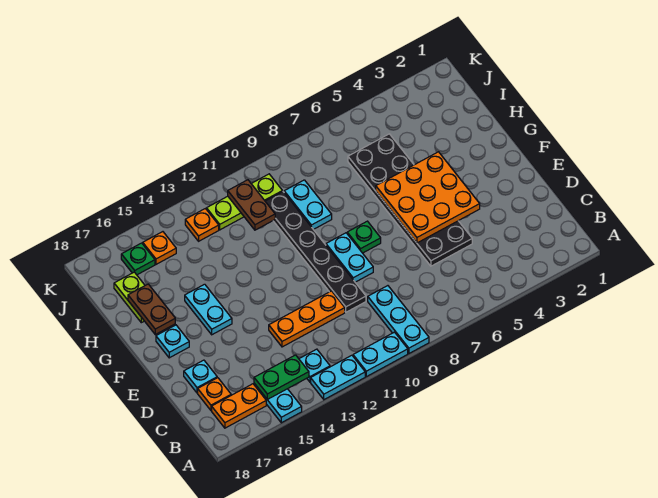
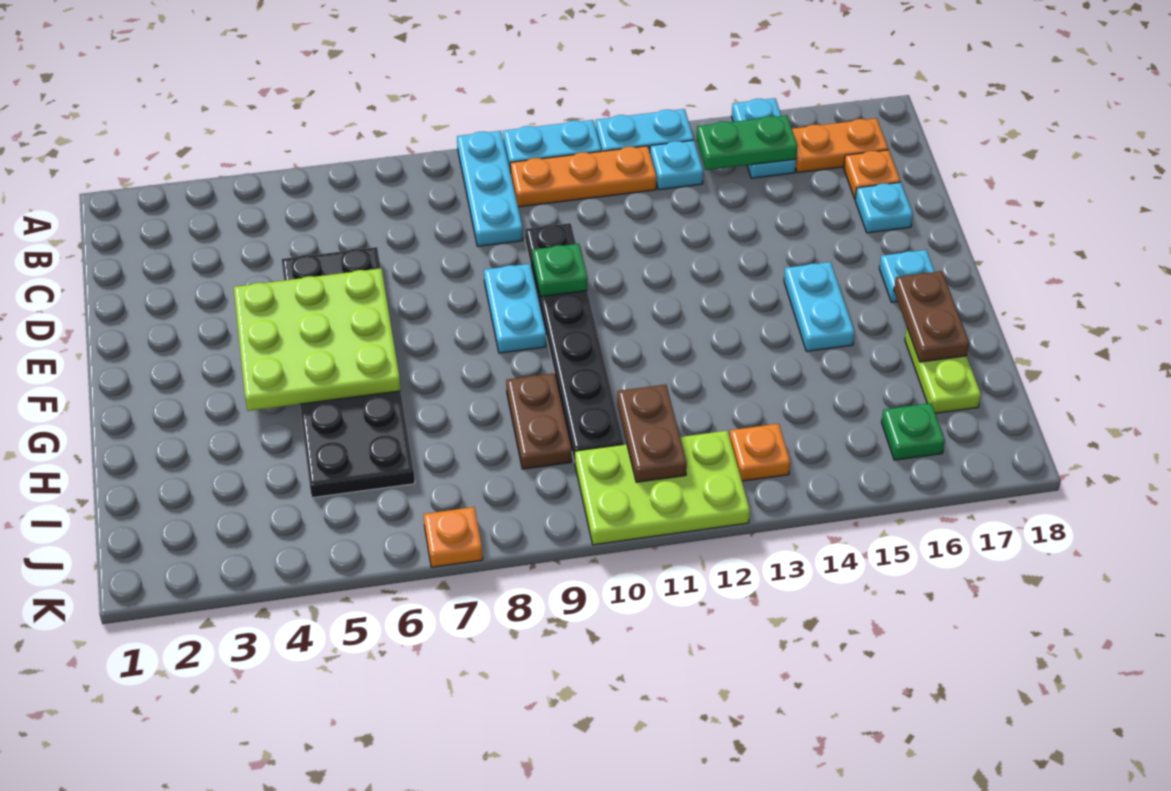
orange plate D11:D13 level 1 -> orange plate B10:B12 level 1
orange plate E4:G6 level 2 -> lime plate E4:G6 level 2
green plate F8 level 1 -> green plate E10 level 2
cyan plate H9:I9 level 1 -> brown plate H9:I9 level 1
lime plate J10:J12 level 1 -> lime plate J10:K12 level 1
orange plate J15 level 1 -> orange plate K7 level 1

